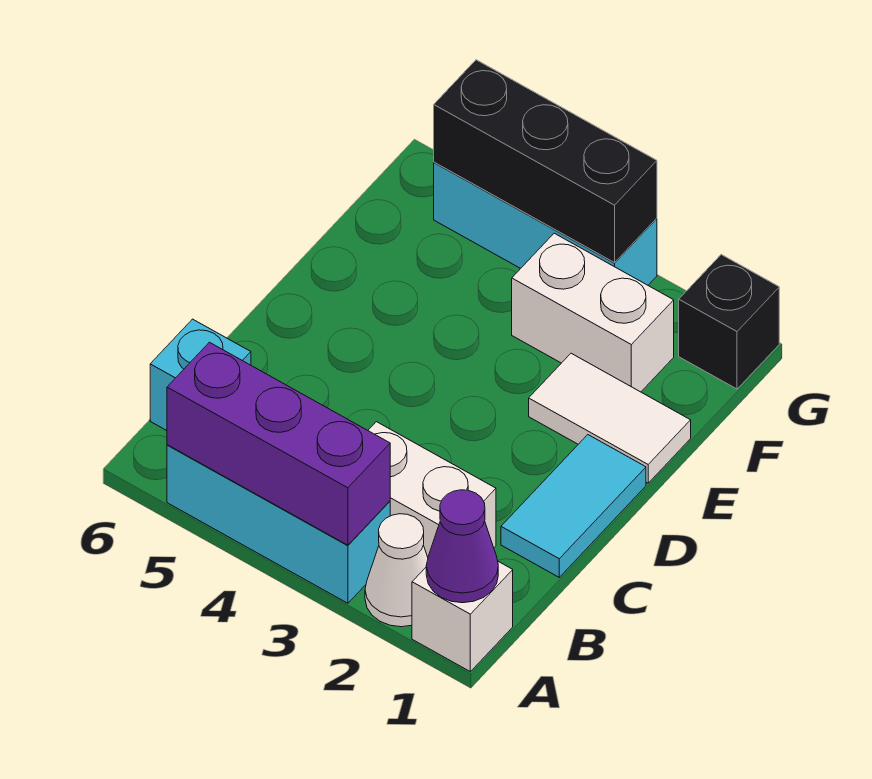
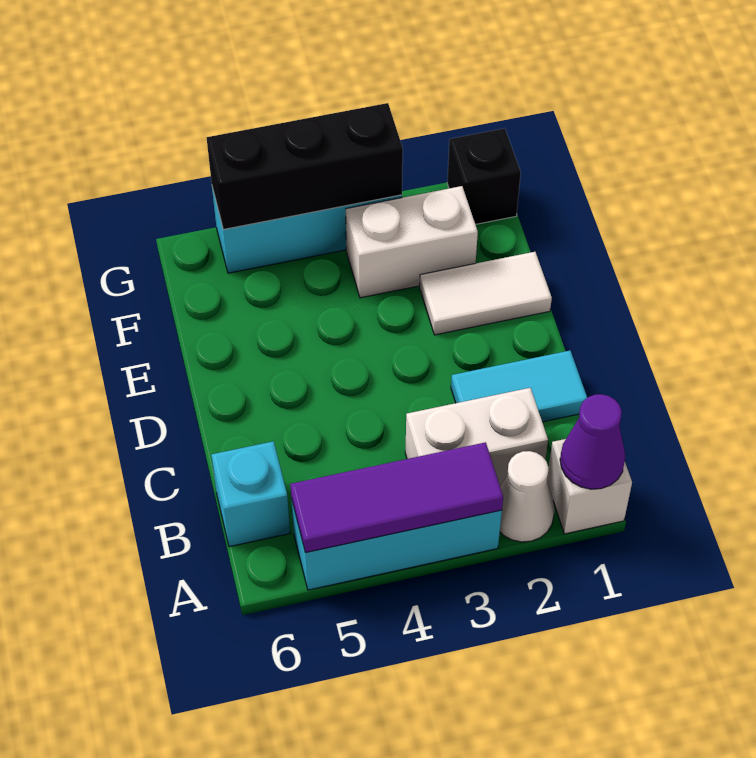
purple brick A3:A5 level 2 -> purple tile A3:A5 level 2
cyan tile C1:D1 level 1 -> cyan tile C1:C2 level 1

